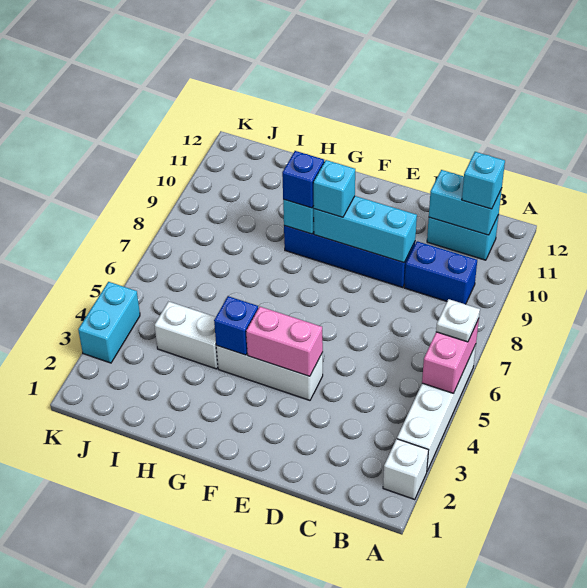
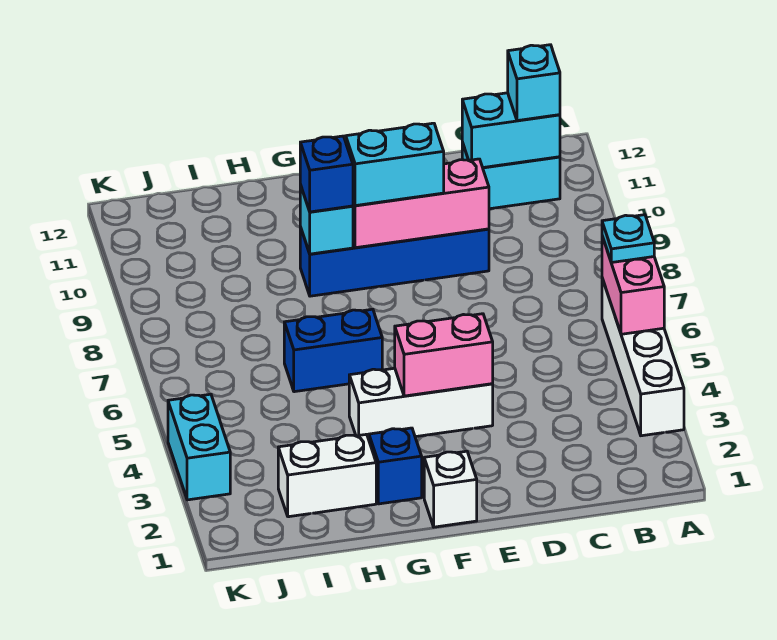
white brick A2 level 1 -> white brick F1 level 1
white plate A6 level 3 -> cyan plate A6 level 3
blue brick B9:C9 level 1 -> blue brick G6:H6 level 1
cyan brick D9:F9 level 2 -> pink brick D9:F9 level 2
cyan brick F9 level 3 -> cyan brick E9:F9 level 3
blue brick G4 level 2 -> blue brick G2 level 1
white brick H4:I4 level 1 -> white brick H2:I2 level 1

